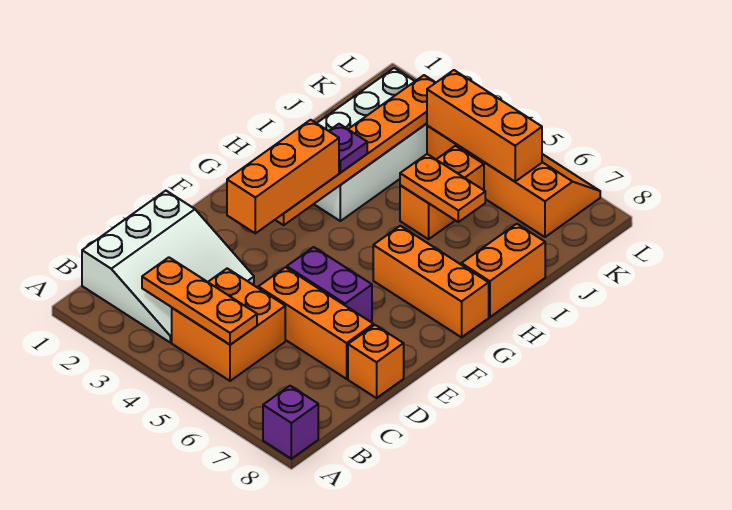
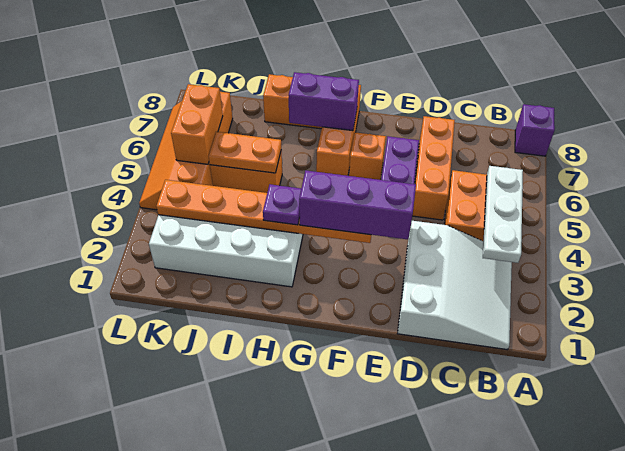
white slope B1:D3 level 1 top 1 -> white slope B1:D3 level 1 top D
orange plate B3:B5 level 2 -> white plate B3:B5 level 2
orange brick D8 level 1 -> orange brick F6 level 1
orange brick E3:G3 level 3 -> purple brick E3:G3 level 3
none -> purple brick G7:H7 level 2
orange plate I5:I6 level 2 -> orange plate I5:J5 level 2
orange brick K4:K6 level 2 -> orange brick K5:K6 level 2

